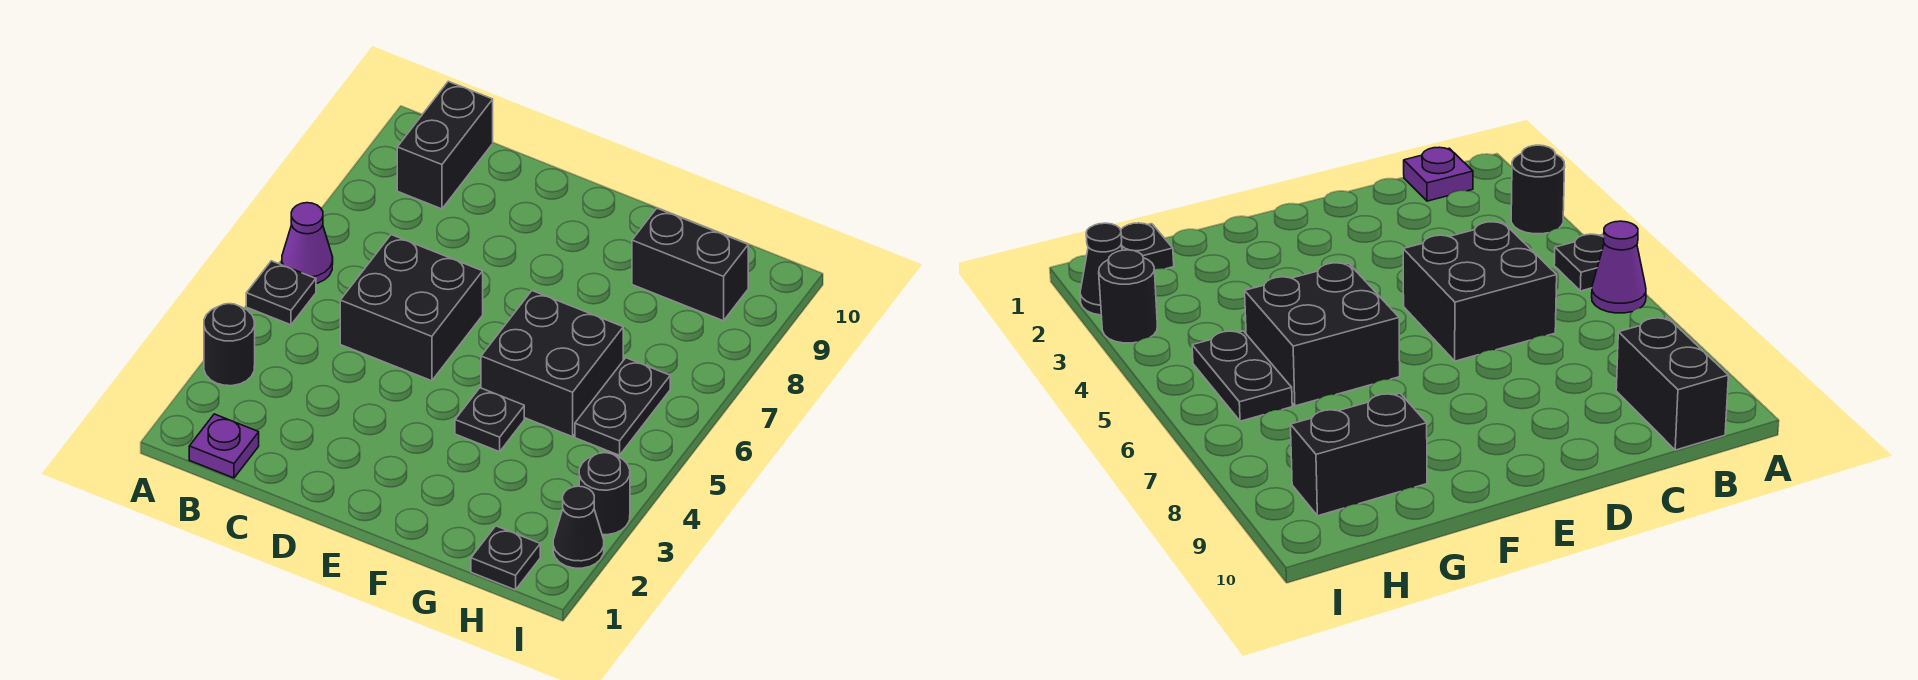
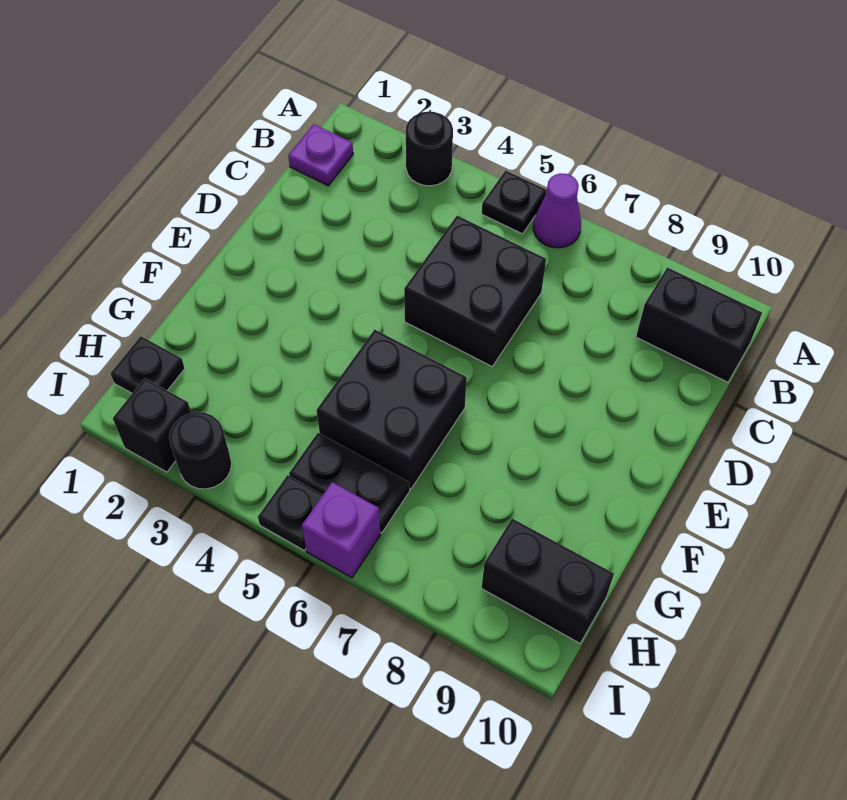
black plate F4 level 1 -> black plate I5 level 1
black brick G9:H9 level 1 -> black brick H9:H10 level 1
black cone I2 level 1 -> black brick I2 level 1
none -> purple brick I6 level 1

